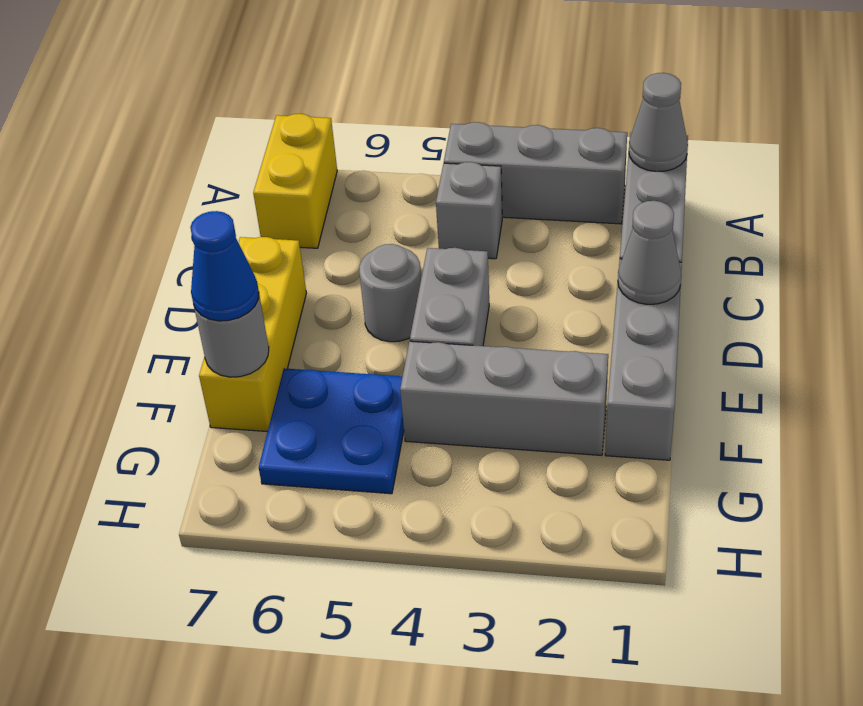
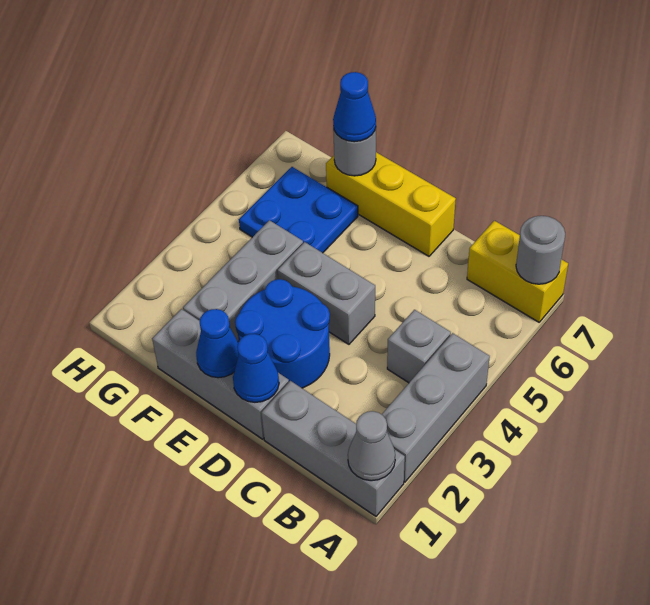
grey cone D1 level 2 -> blue cone D1 level 2
none -> blue round brick D2:E3 level 1
grey round brick D5 level 1 -> grey round brick A7 level 2
none -> blue cone E1 level 2

